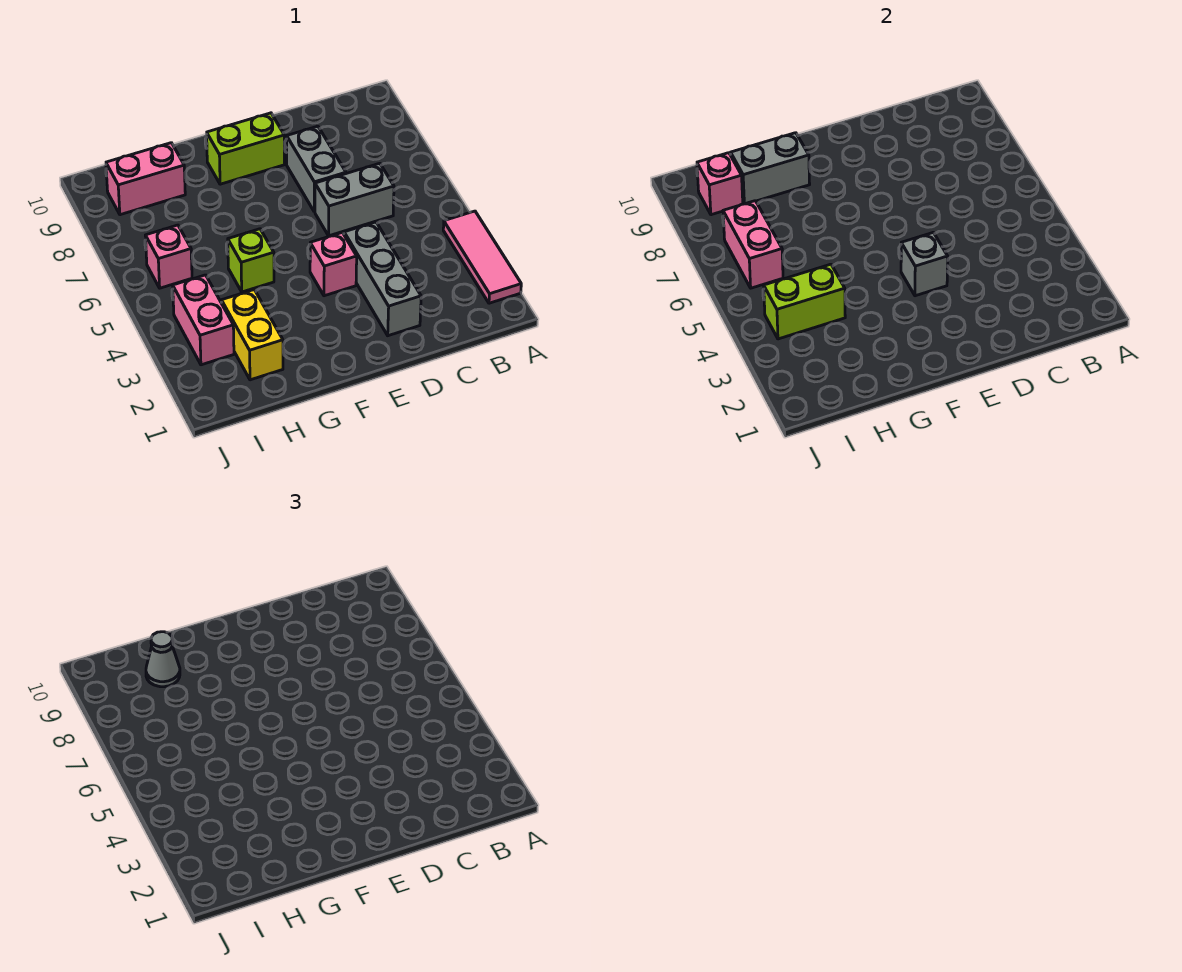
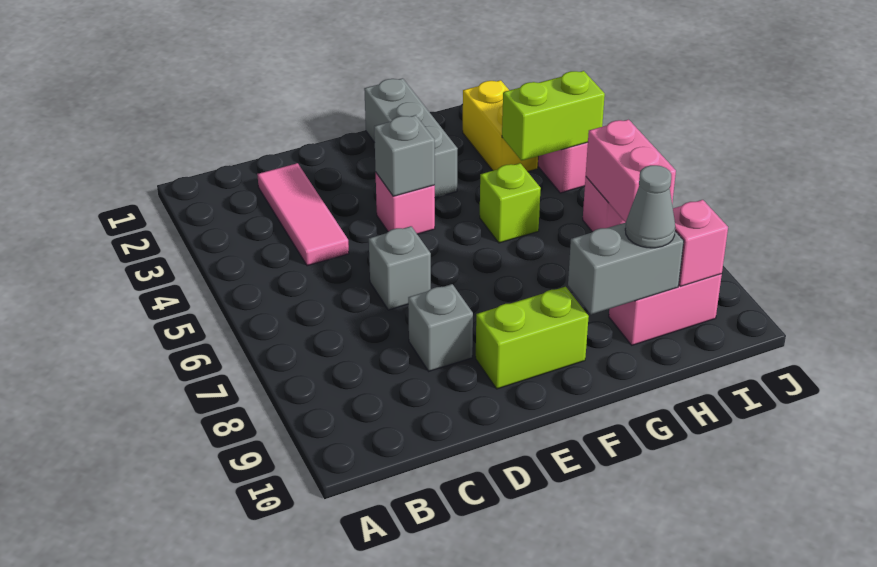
pink tile A2:A4 level 1 -> pink tile C2:C4 level 1
grey brick C6:D6 level 1 -> grey brick D6 level 1
grey brick D2:D4 level 1 -> grey brick F1:F3 level 1
grey brick D7:D8 level 1 -> grey brick D8 level 1

